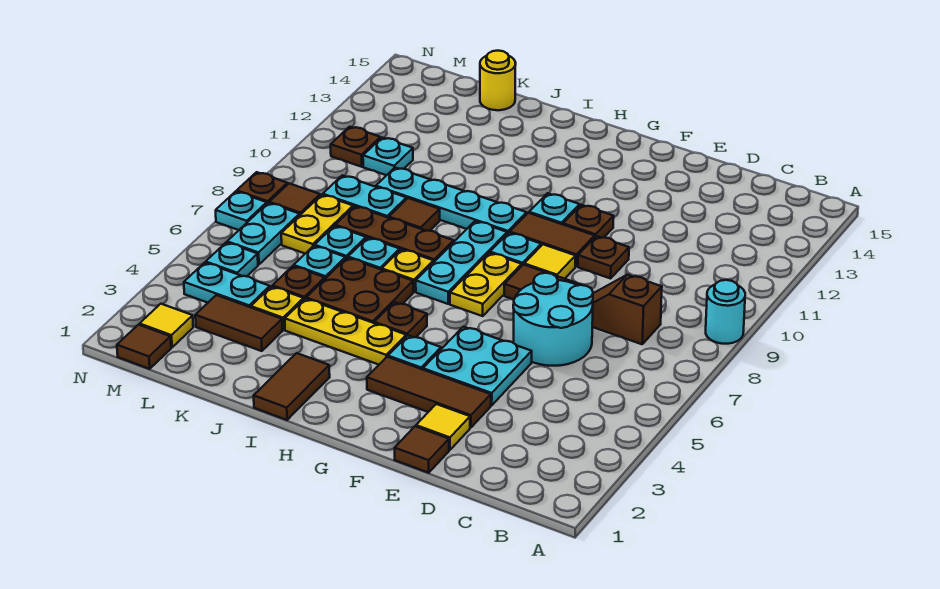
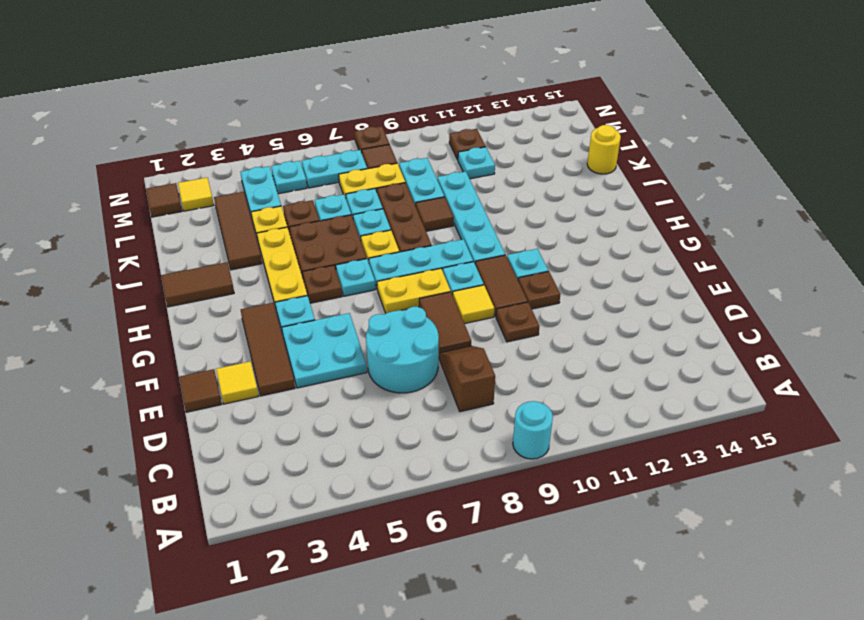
brown tile K3:L3 level 1 -> brown tile J3:L3 level 1
cyan plate N7 level 1 -> cyan plate H6 level 1

